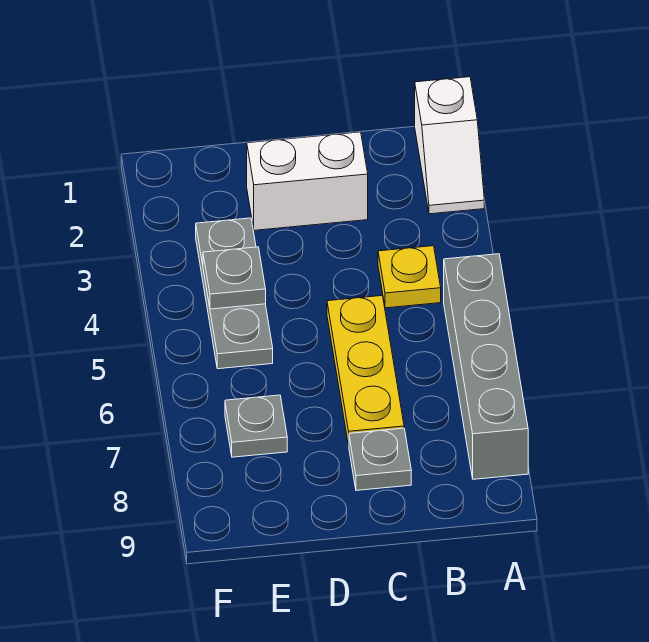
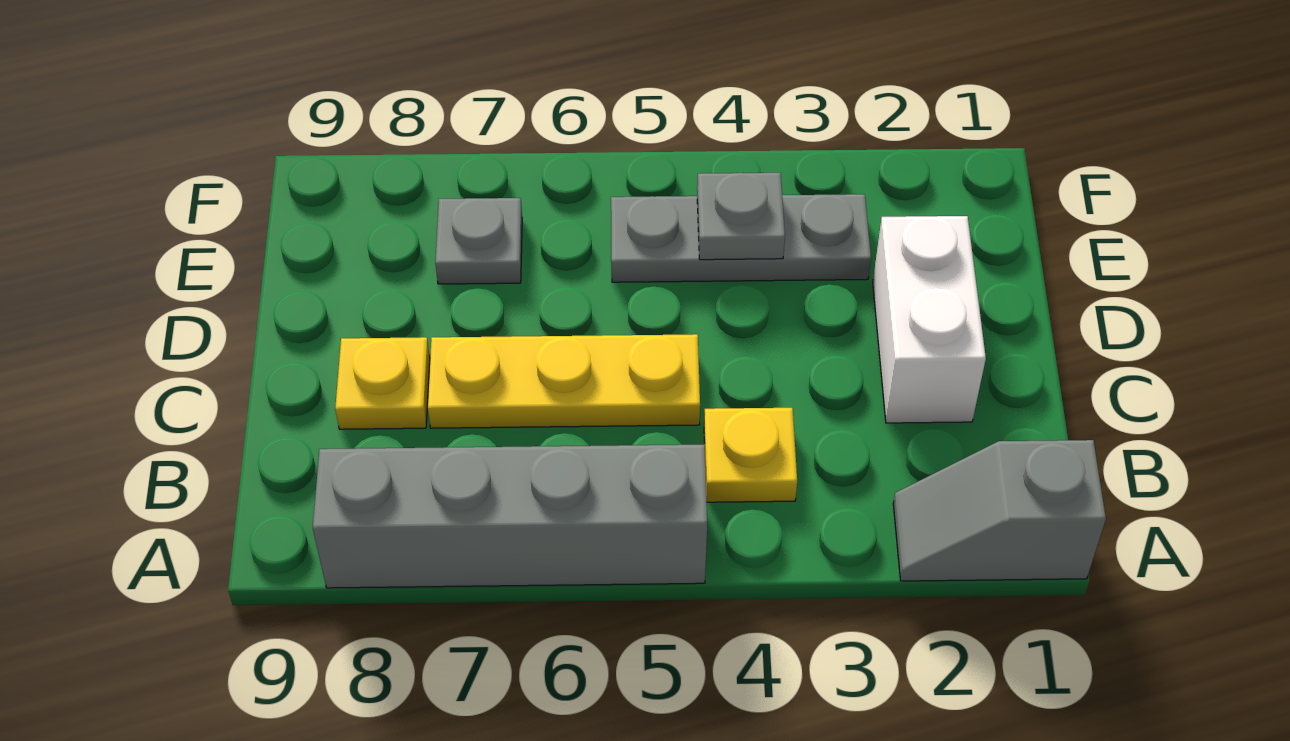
white slope A1:A2 level 1 top 1 -> grey slope A1:A2 level 1 top 1
grey plate C8 level 1 -> yellow plate C8 level 1

